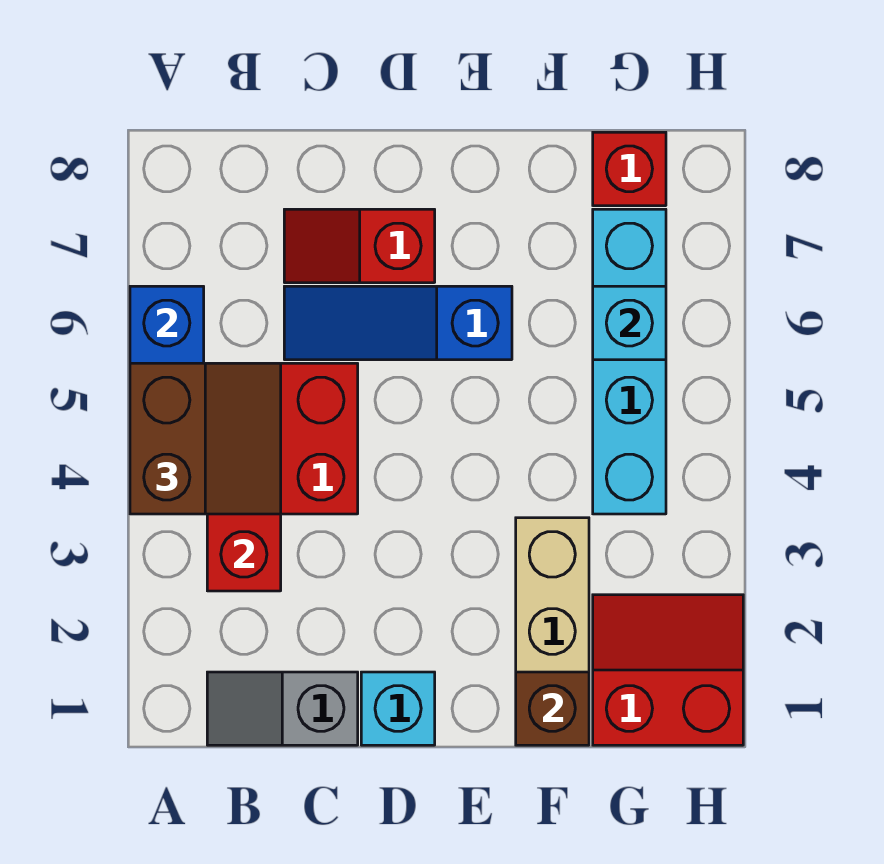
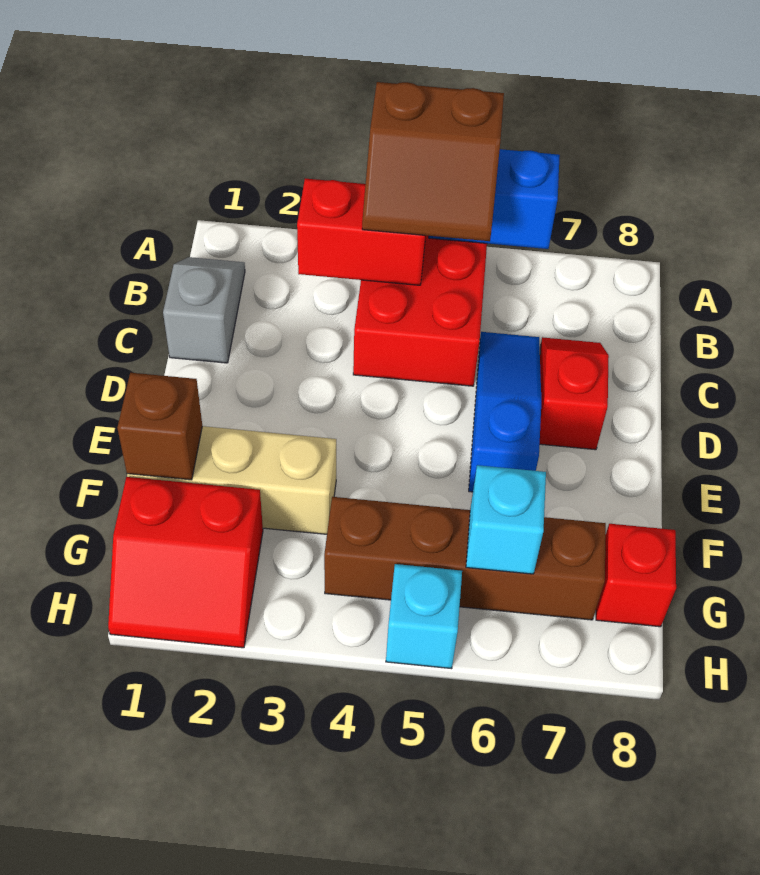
cyan brick D1 level 1 -> cyan brick H5 level 1
red slope G1:H2 level 1 top 1 -> red slope G1:H2 level 1 top G
cyan brick G4:G7 level 1 -> brown brick G4:G7 level 1

